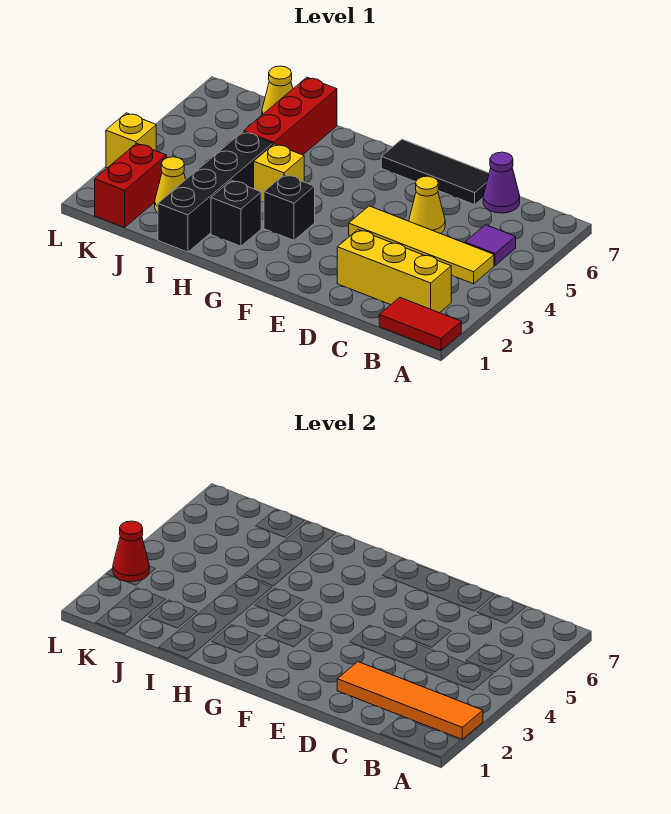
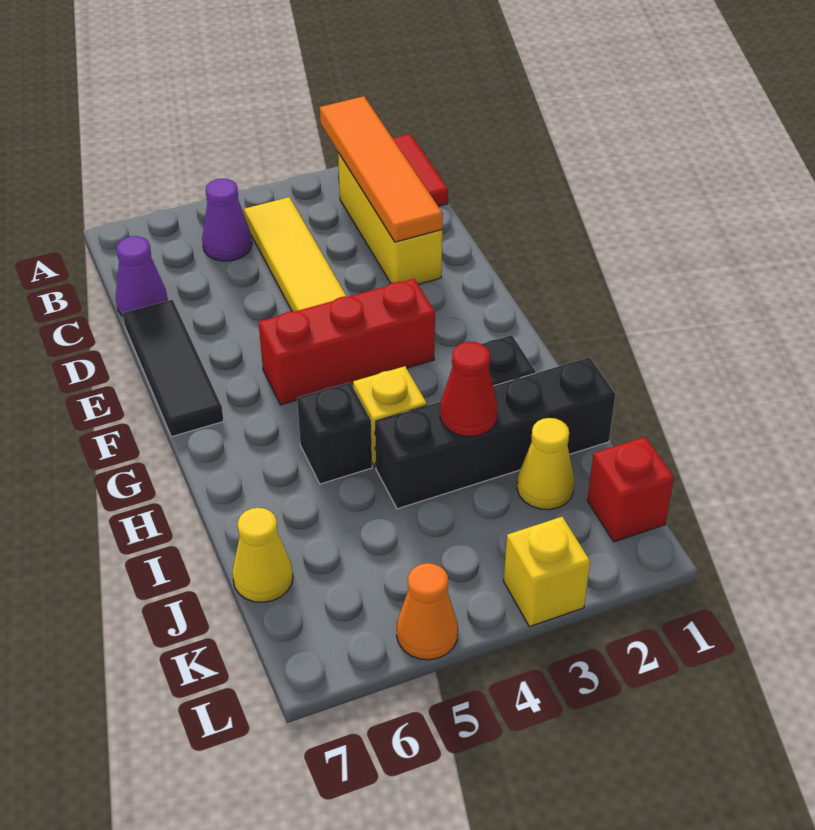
purple tile B5 level 1 -> purple cone B5 level 1
yellow cone D5 level 1 -> none
black brick G3 level 1 -> black brick H5 level 1
red brick I5:I7 level 1 -> red brick F3:F5 level 1
red brick K1:K2 level 1 -> red brick K1 level 1
red cone L3 level 2 -> red cone I3 level 2
none -> orange cone L5 level 1

